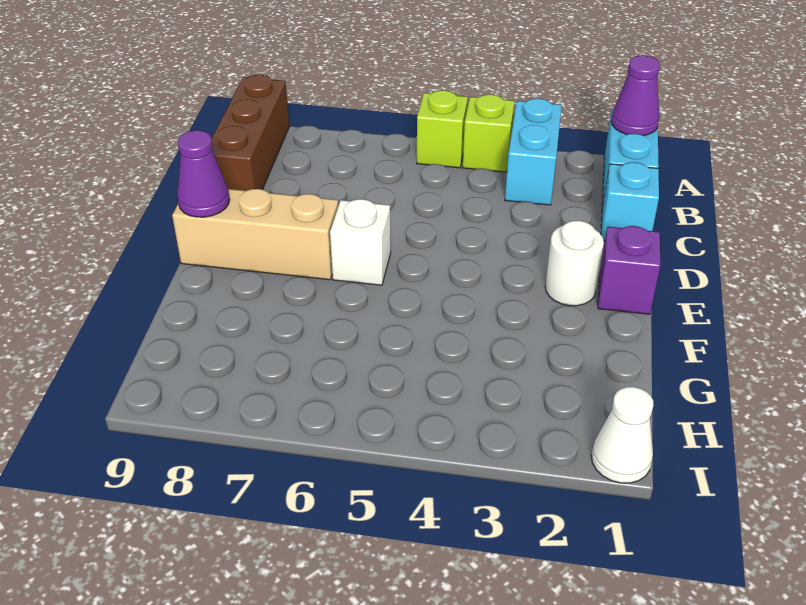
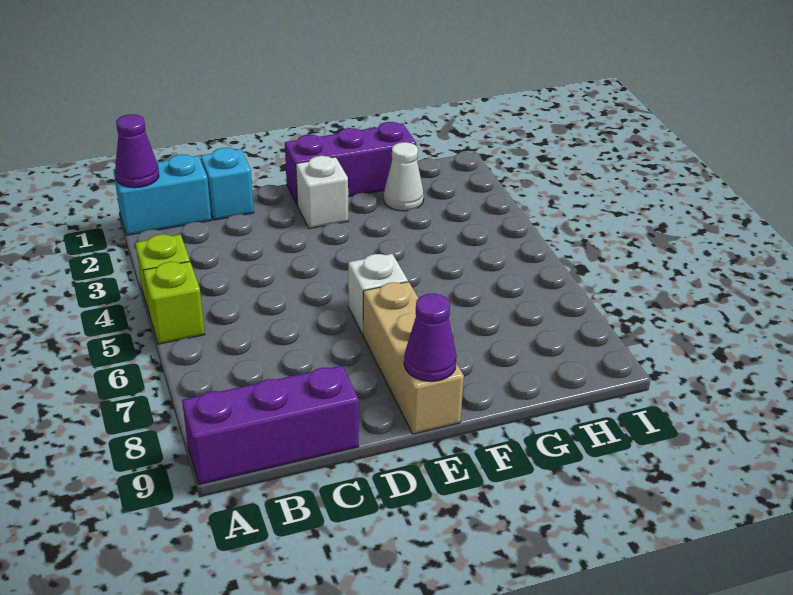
cyan brick A3:B3 level 1 -> none
brown brick A9:C9 level 1 -> purple brick A9:C9 level 1
purple brick E1 level 1 -> purple brick E1:G1 level 1
white round brick E2 level 1 -> white brick E2 level 1
white cone I1 level 1 -> white cone G2 level 1

